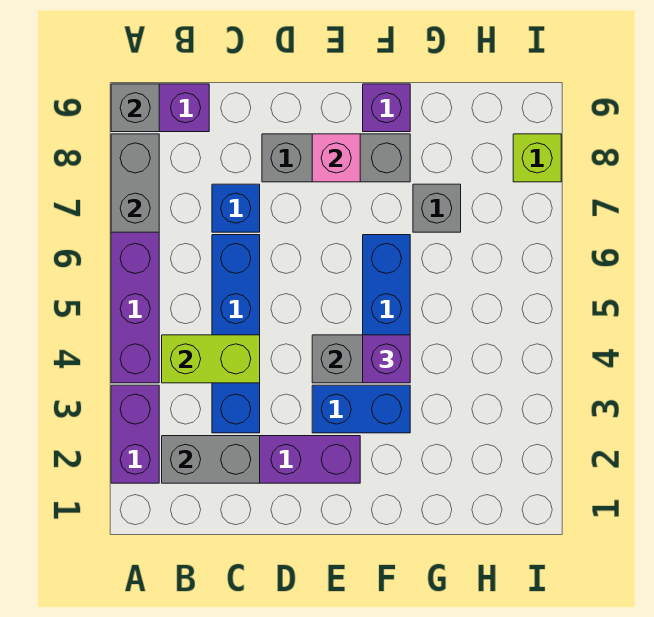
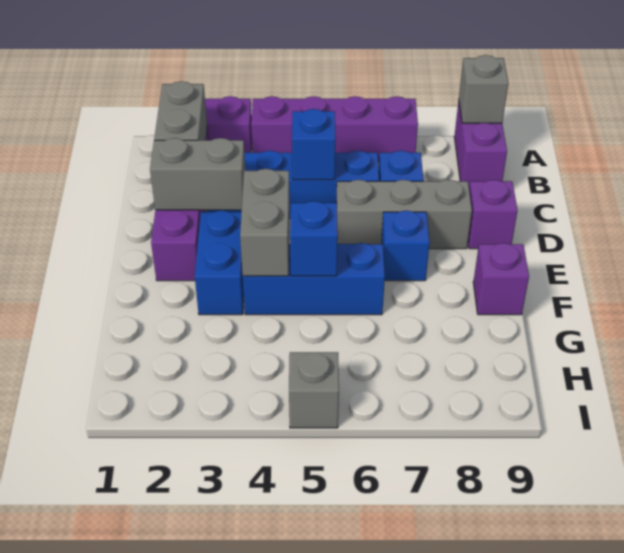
grey brick A7:A8 level 2 -> grey brick D2:D3 level 2
lime brick B4:C4 level 2 -> none
none -> blue brick C5 level 2
grey brick D8:F8 level 1 -> grey brick D6:D8 level 1
none -> blue brick E7 level 1
pink brick E8 level 2 -> none
purple brick F4 level 3 -> purple brick D9 level 1
none -> blue brick F5 level 2
grey brick G7 level 1 -> grey brick I5 level 1
lime brick I8 level 1 -> none

